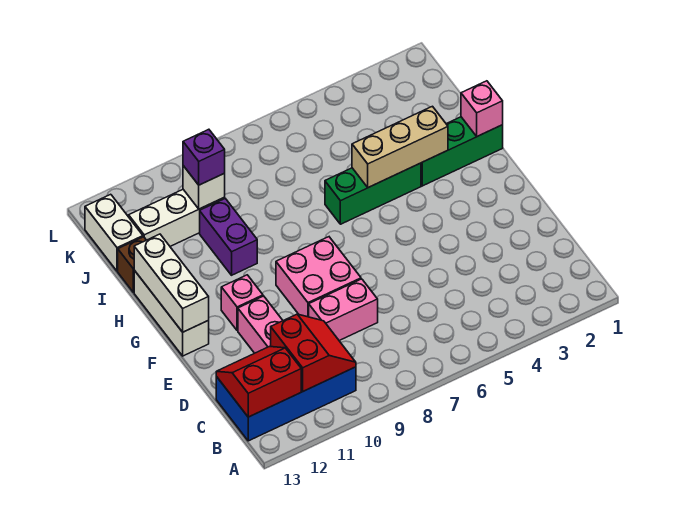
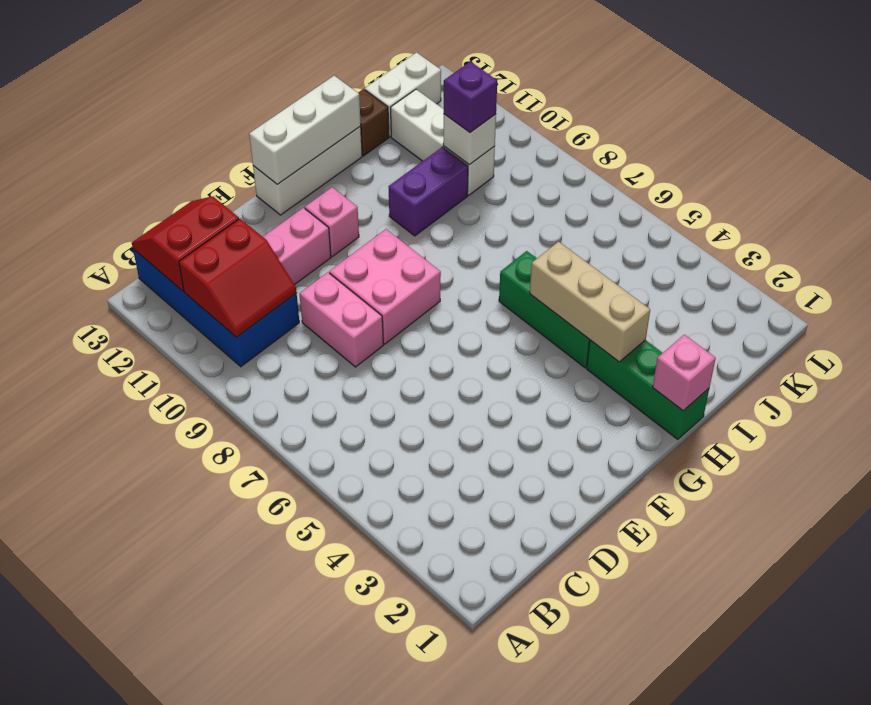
red slope B12:C13 level 2 top B -> red slope B12:C13 level 2 top 12

